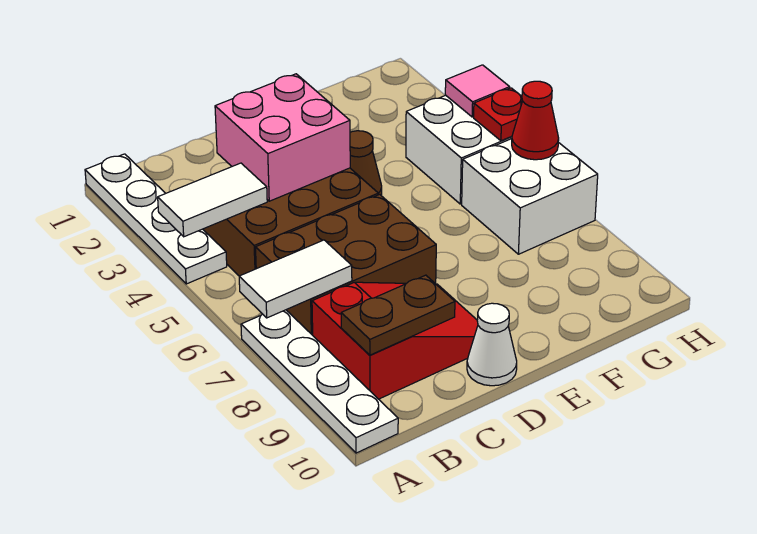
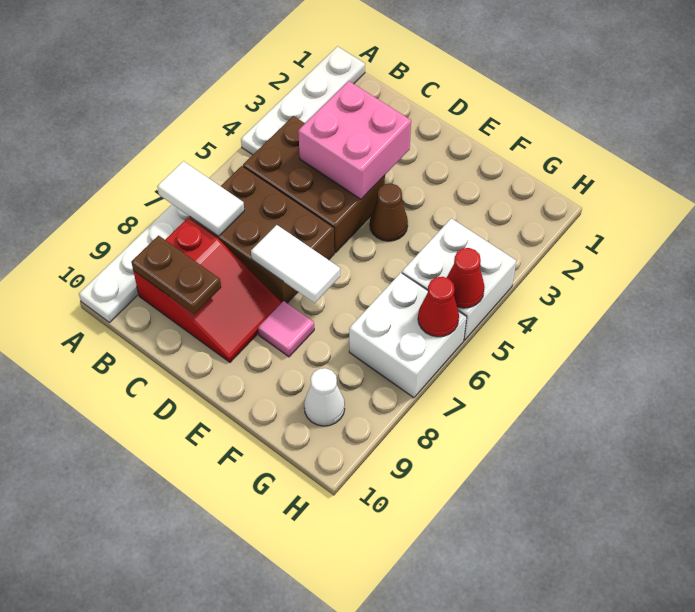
white tile A4:B4 level 2 -> white tile D7:E7 level 2
white cone D10 level 1 -> white cone G9 level 1
pink tile H4 level 2 -> pink tile E8 level 1
red plate H5 level 2 -> red cone H5 level 2

